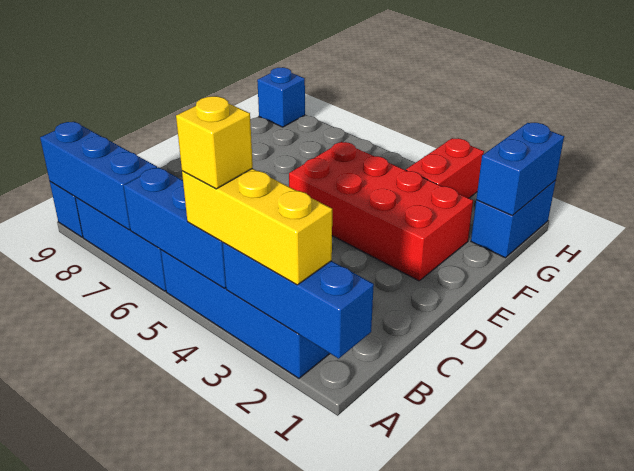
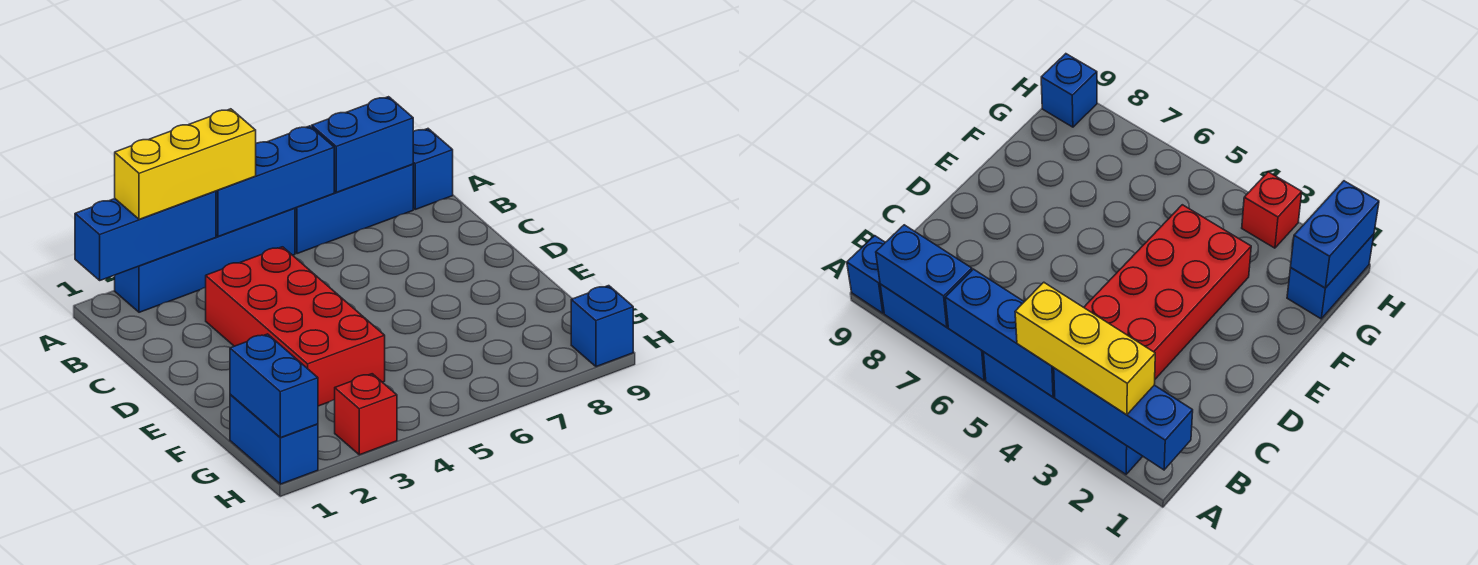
yellow brick A4 level 4 -> none
blue brick A7:A9 level 2 -> blue brick A7:A8 level 2
red brick E2:F5 level 1 -> red brick C3:F4 level 1
red brick G3:H3 level 1 -> red brick H3 level 1

